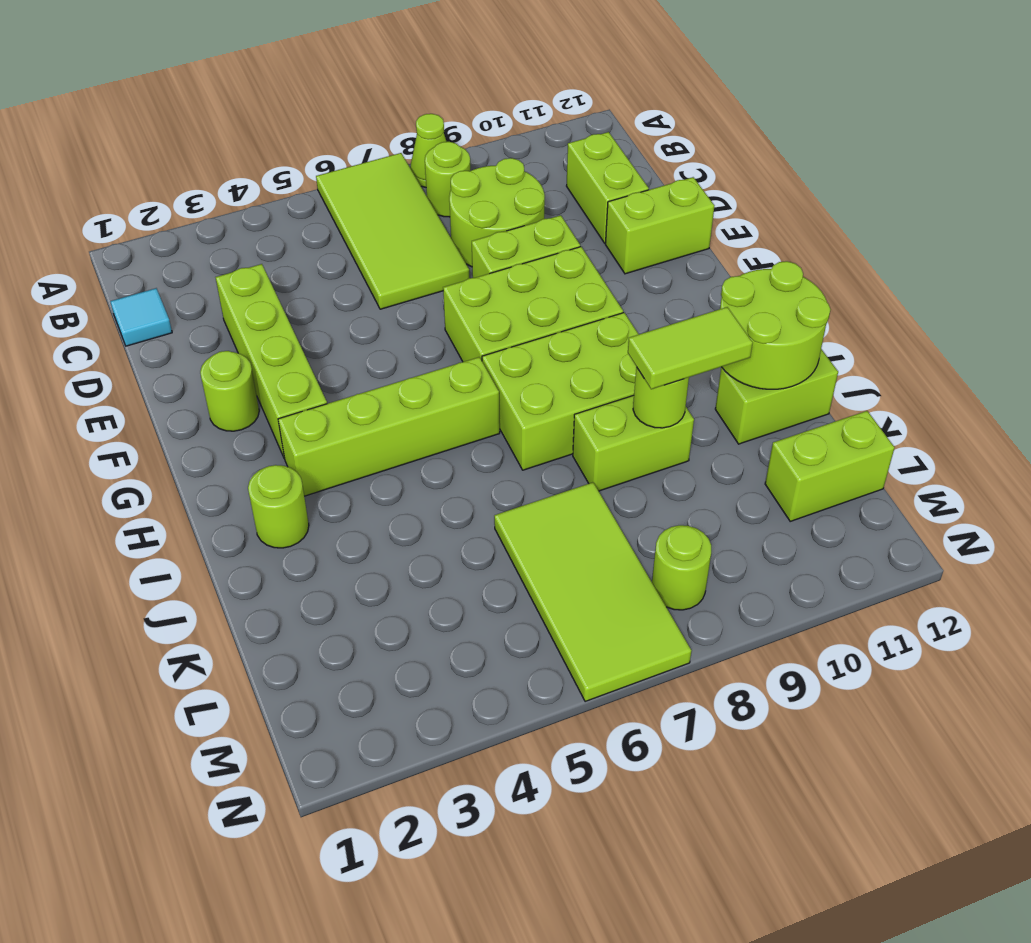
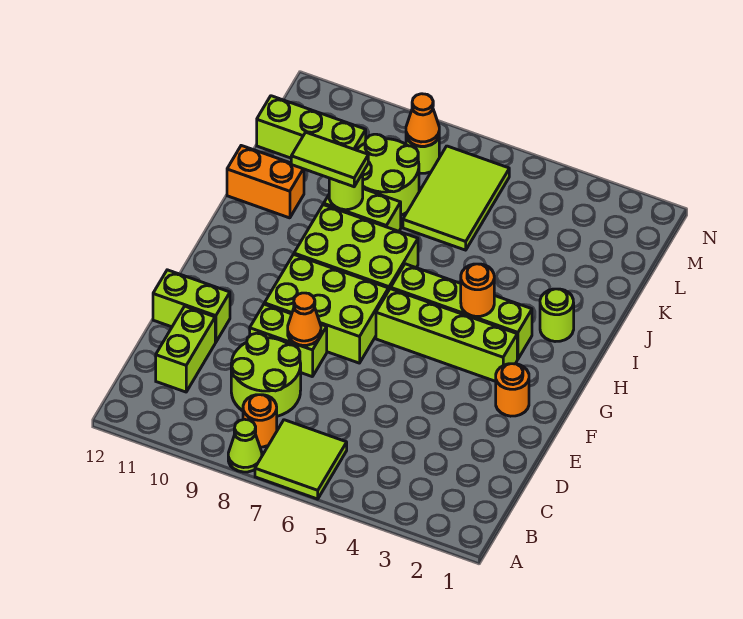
lime tile A6:D7 level 1 -> lime tile A6:B7 level 1
lime round brick B8 level 1 -> orange round brick B8 level 1
cyan tile C1 level 1 -> none
lime brick D3:G3 level 1 -> lime brick G3:G6 level 1
none -> orange cone E8 level 2
lime round brick F2 level 1 -> orange round brick F2 level 1
none -> orange round brick H4 level 2
lime round brick I11:J12 level 2 -> lime round brick K8:L9 level 1
lime brick J11:J12 level 1 -> orange brick J11:J12 level 1
lime tile K6:N7 level 1 -> lime tile K6:M7 level 1
lime brick L11:L12 level 1 -> lime brick L10:L12 level 1
none -> orange cone M8 level 2

